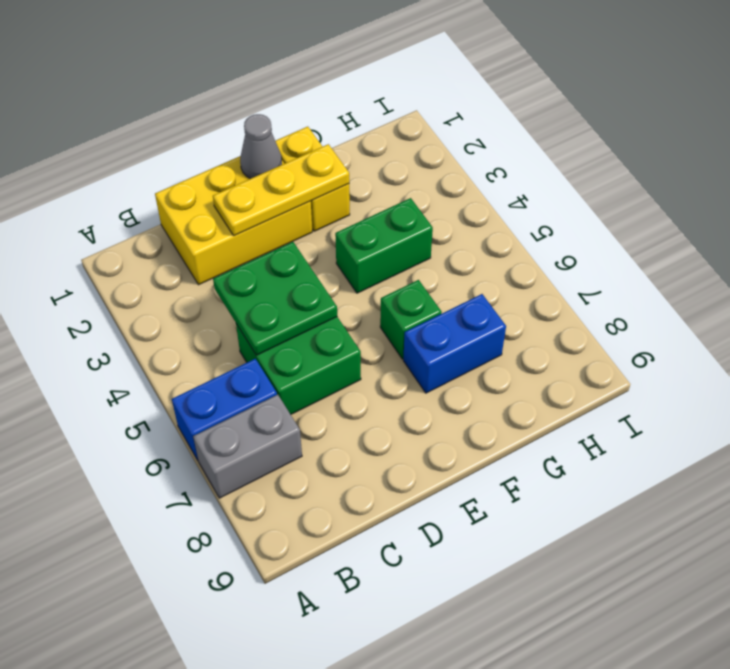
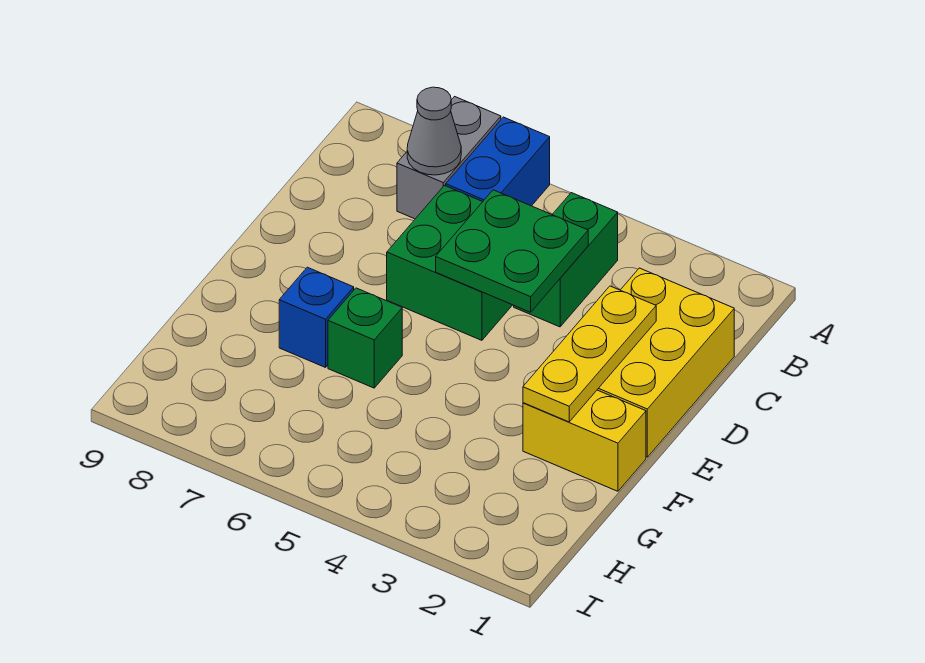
grey cone E1 level 2 -> grey cone B7 level 2
green brick F4:G4 level 1 -> green brick B4:C4 level 1
blue brick F7:G7 level 1 -> blue brick F7 level 1

